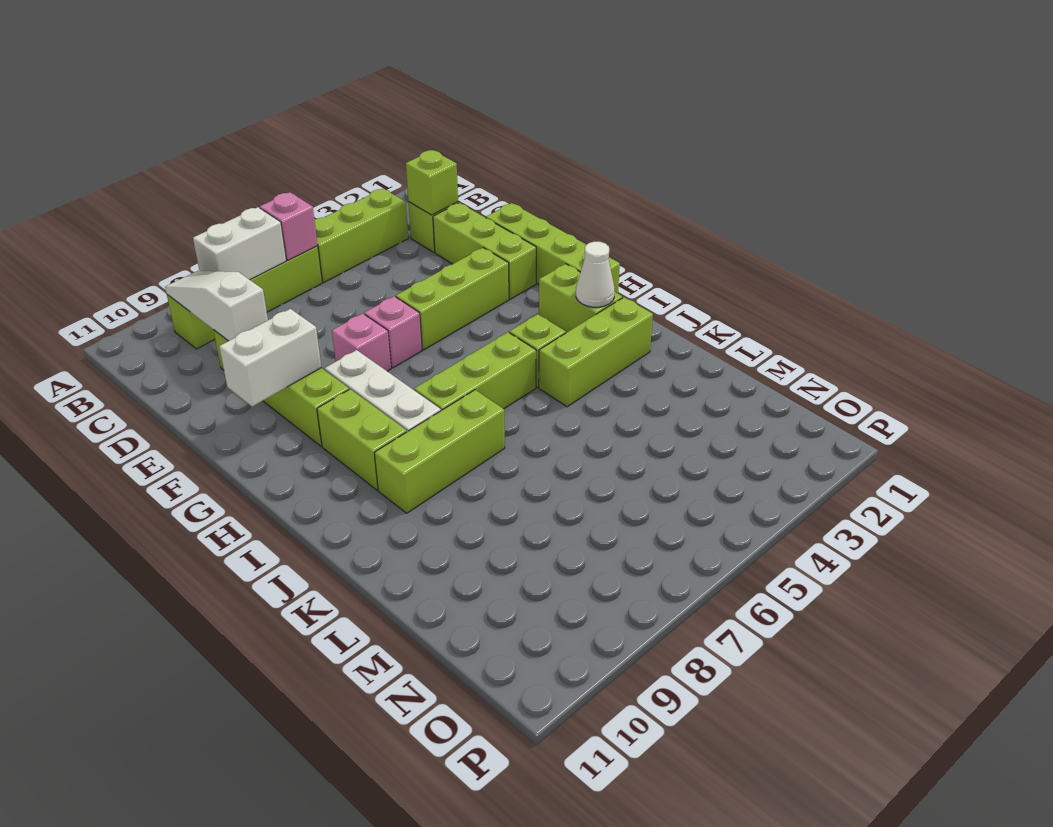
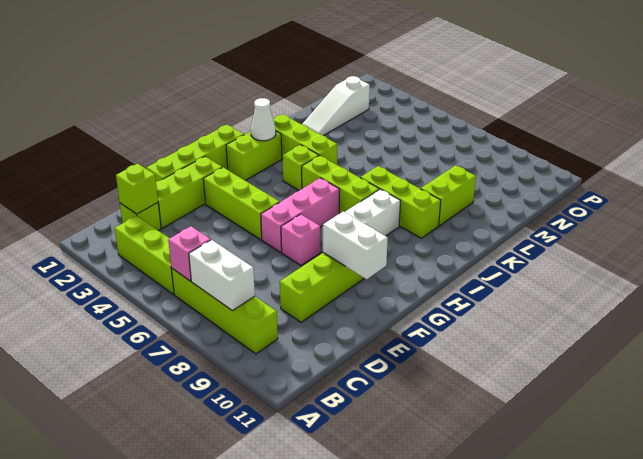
white slope B9:D9 level 2 top D -> white slope L2:N2 level 1 top N
pink brick F6 level 1 -> pink brick F6:H6 level 1
lime brick H9:I9 level 1 -> lime brick K9:L9 level 1

